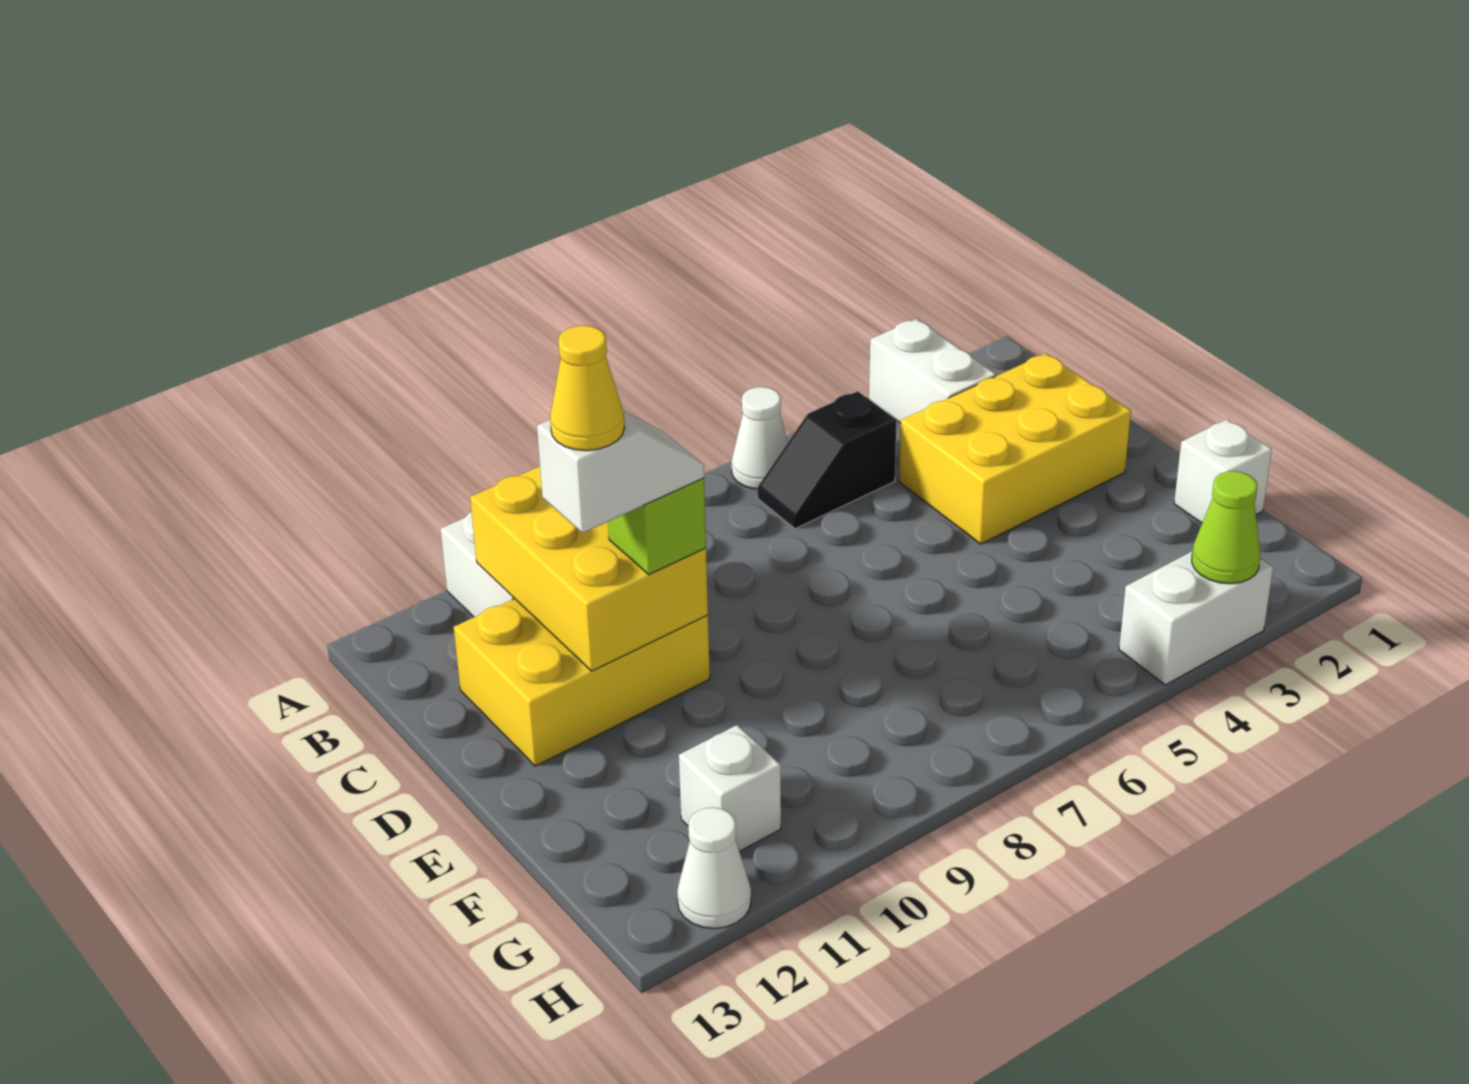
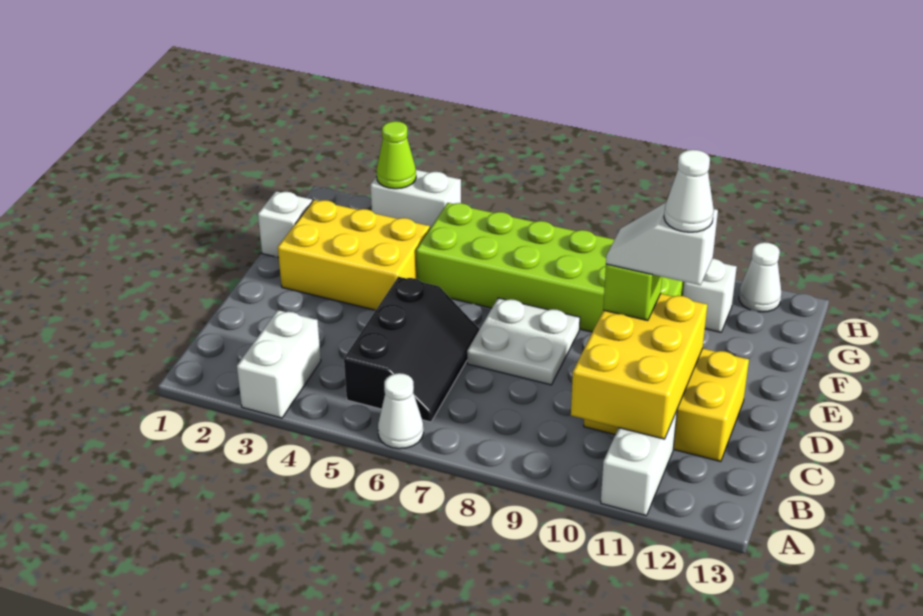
black slope B5:B6 level 1 top 5 -> black slope B5:D6 level 1 top 5
yellow brick C2:D4 level 1 -> yellow brick E2:F4 level 1
none -> white plate D7:E8 level 1
yellow cone D11 level 5 -> white cone D11 level 5
none -> lime brick F5:G10 level 1

